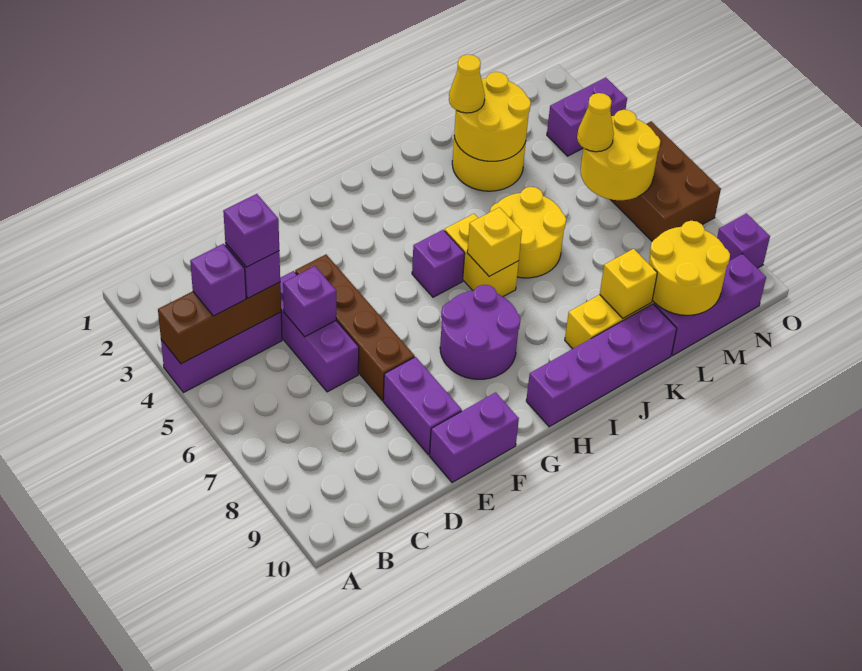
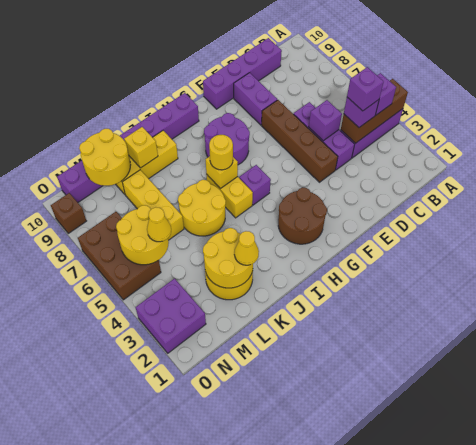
purple brick E10:F10 level 1 -> purple brick C10:F10 level 1
none -> brown round brick G2:H3 level 1
none -> yellow round brick I6 level 3
none -> yellow brick L6:L8 level 1
purple brick N3:O3 level 1 -> purple brick N2:O3 level 1
purple brick O9 level 1 -> brown brick O9 level 1

